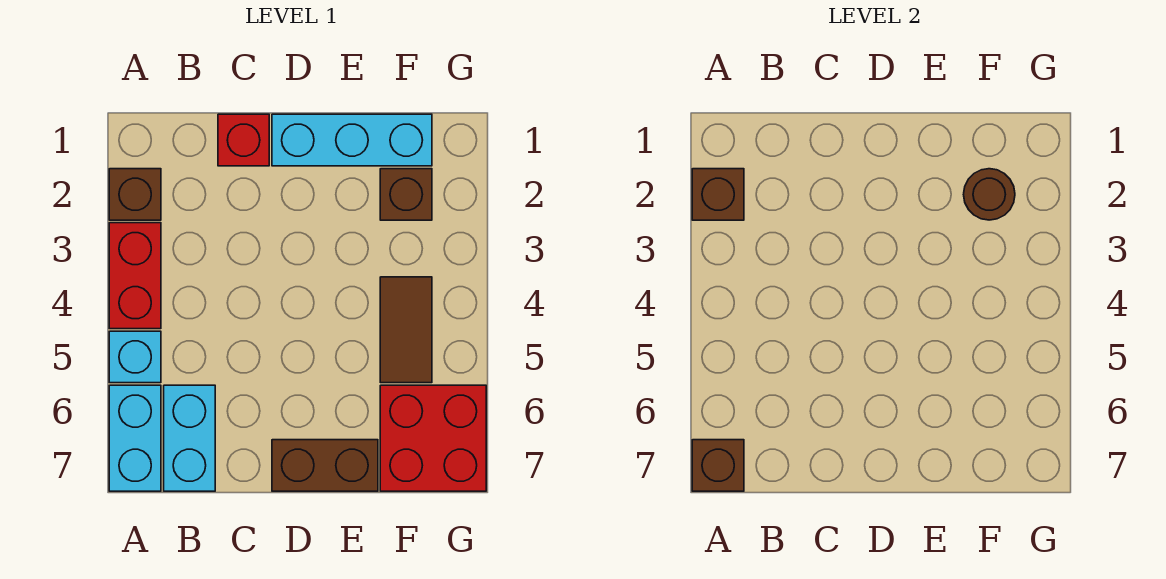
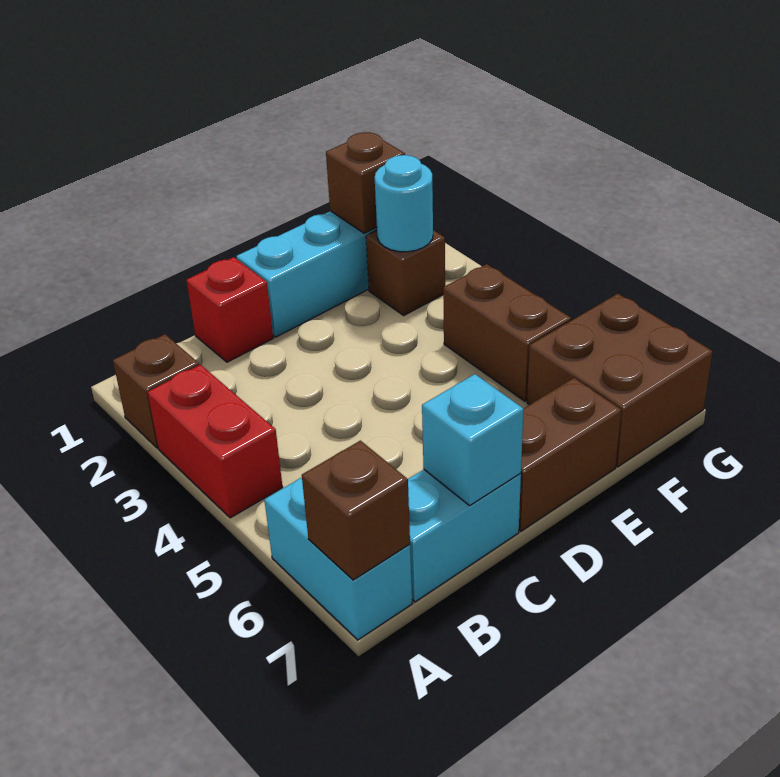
brown brick A2 level 2 -> brown brick F1 level 2
cyan brick A5 level 1 -> cyan brick C7 level 2
cyan brick B6:B7 level 1 -> cyan brick B7:C7 level 1
brown round brick F2 level 2 -> cyan round brick F2 level 2
brown tile F4:F5 level 1 -> brown brick F4:F5 level 1
red brick F6:G7 level 1 -> brown brick F6:G7 level 1

